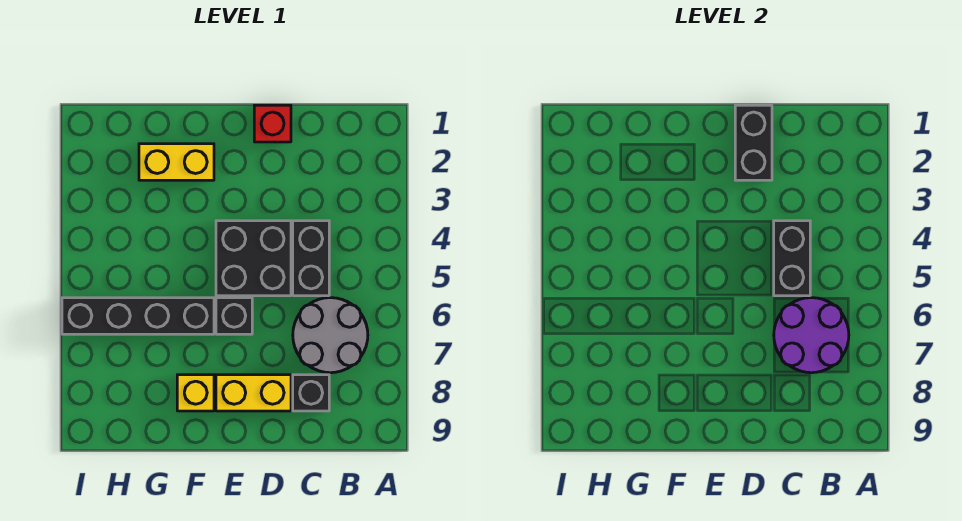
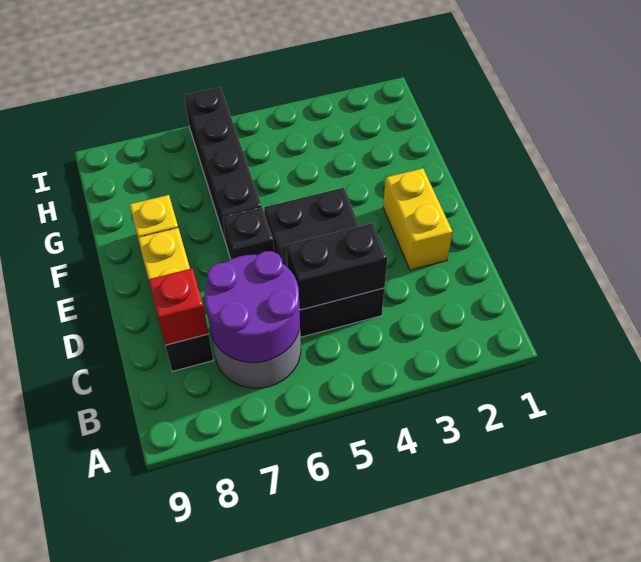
red brick D1 level 1 -> red brick C8 level 2
black brick D1:D2 level 2 -> none
yellow brick F2:G2 level 1 -> yellow brick D2:E2 level 1

